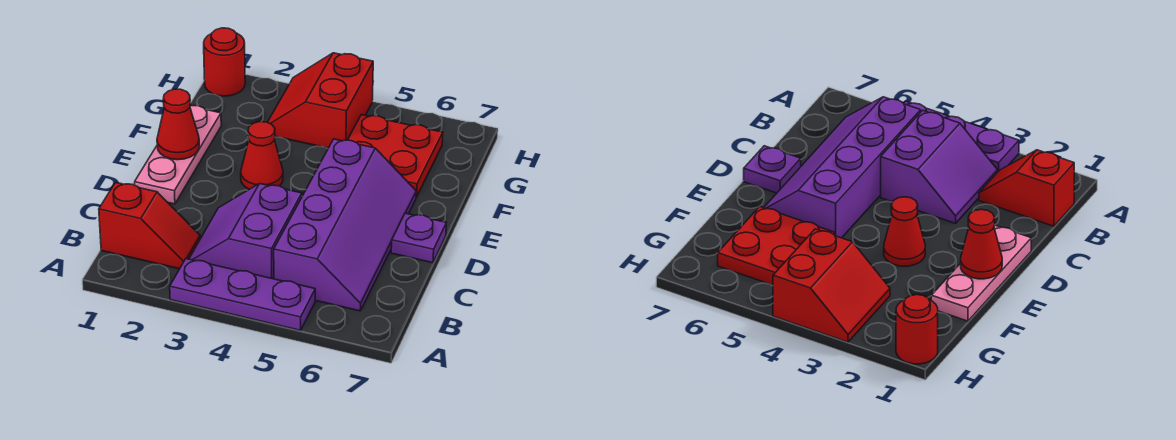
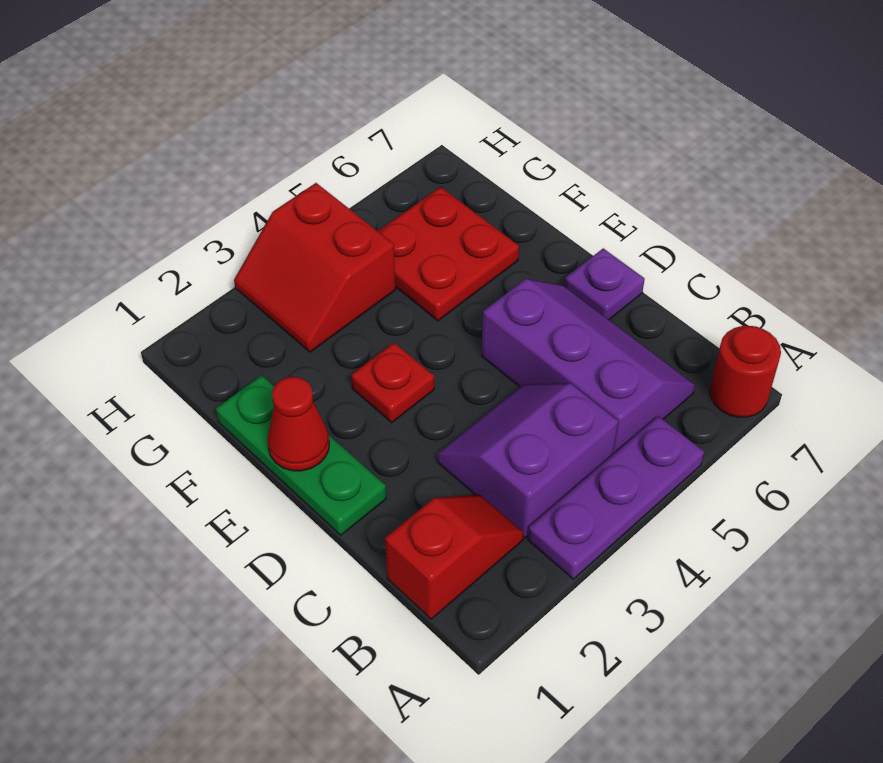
purple slope B3:C4 level 1 top 4 -> purple slope B3:C4 level 1 top B
purple slope B5:E6 level 1 top 5 -> purple slope B5:D6 level 1 top 5
pink plate D1:F1 level 1 -> green plate D1:F1 level 1
red cone E3 level 1 -> red plate E3 level 1
red round brick H1 level 1 -> red round brick A7 level 1

